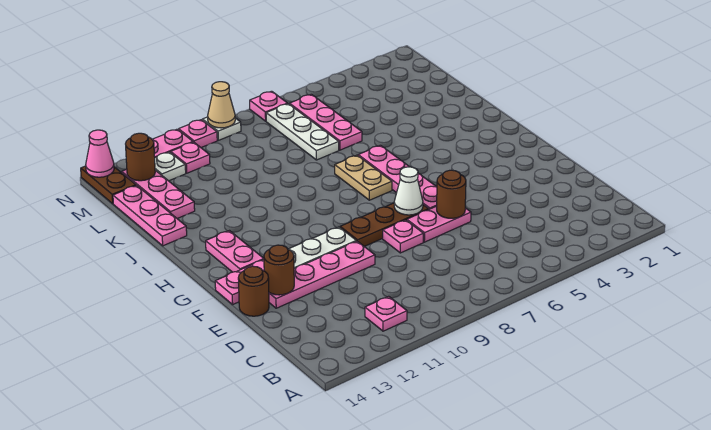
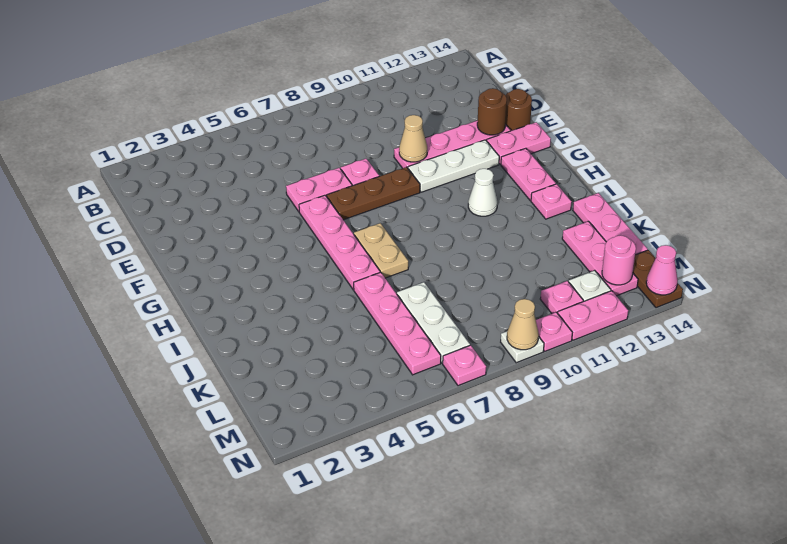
pink plate B11 level 1 -> pink plate I13 level 1
brown round brick E6 level 2 -> none
none -> tan cone E10 level 2
white cone F7 level 2 -> white cone H11 level 1
pink plate K6:M6 level 1 -> pink plate J6:M6 level 1
brown round brick M13 level 2 -> pink round brick M13 level 2

